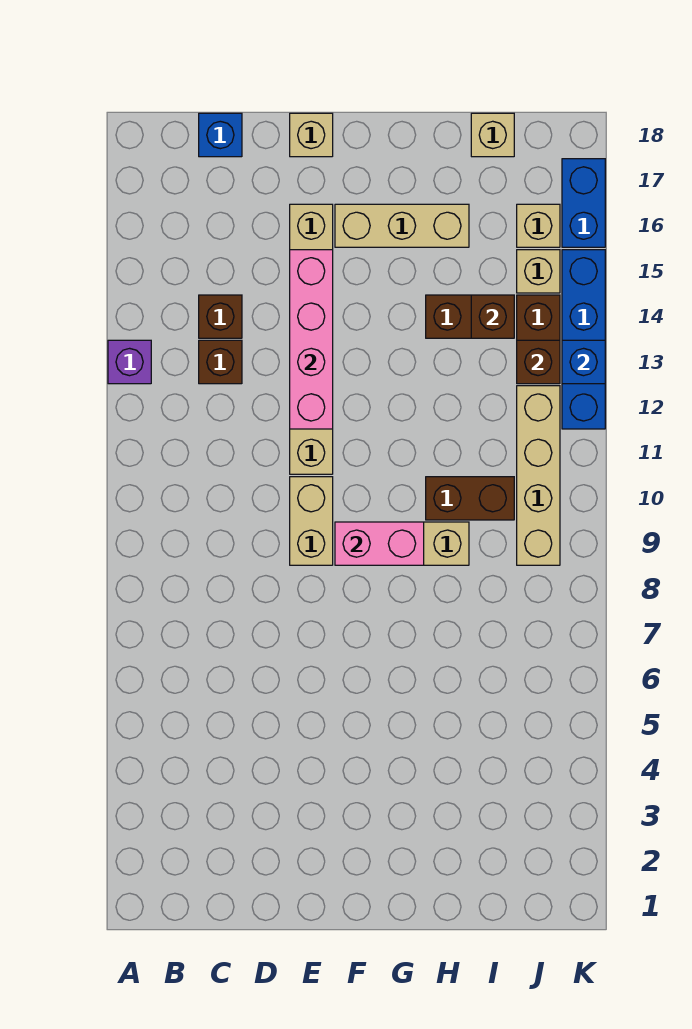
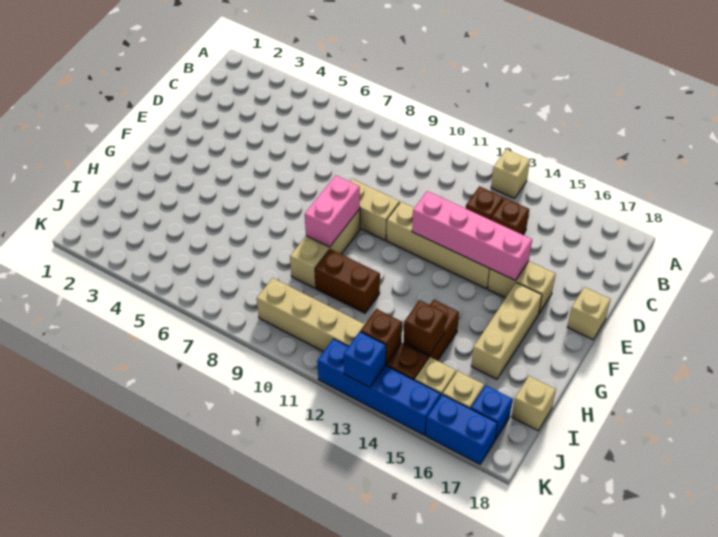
purple brick A13 level 1 -> tan brick A13 level 1
blue brick C18 level 1 -> blue brick J17 level 1
brown brick H10:I10 level 1 -> brown brick H10:H11 level 1

